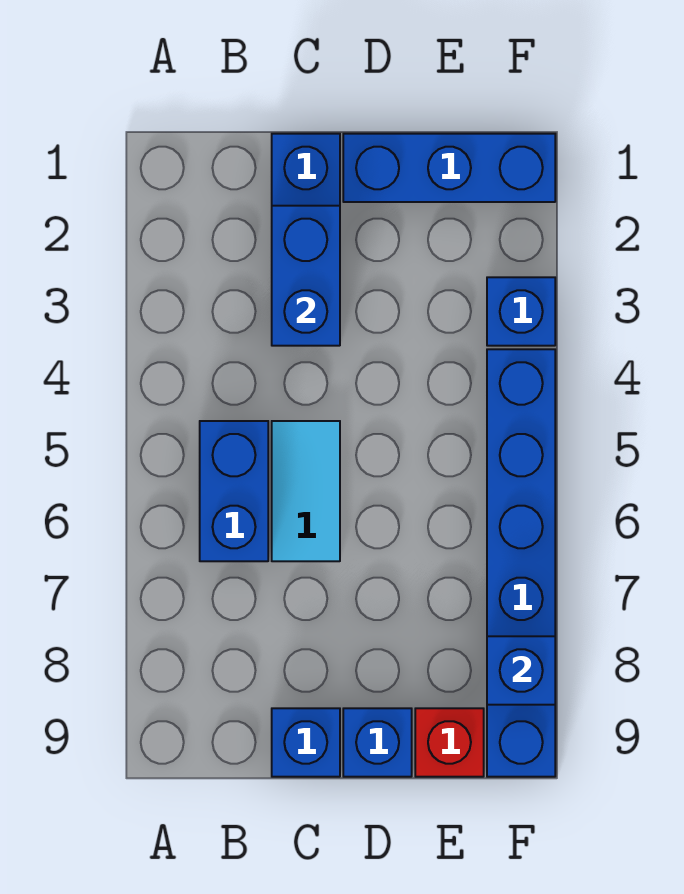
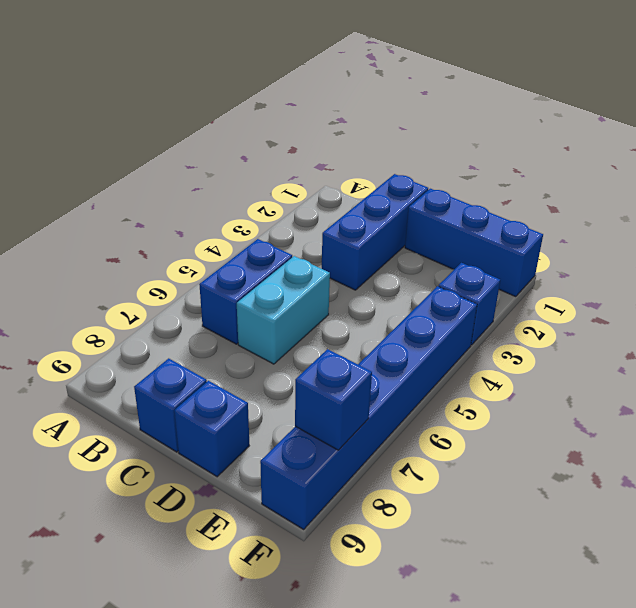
blue brick C2:C3 level 2 -> none
cyan tile C5:C6 level 1 -> cyan brick C5:C6 level 1
red brick E9 level 1 -> none

